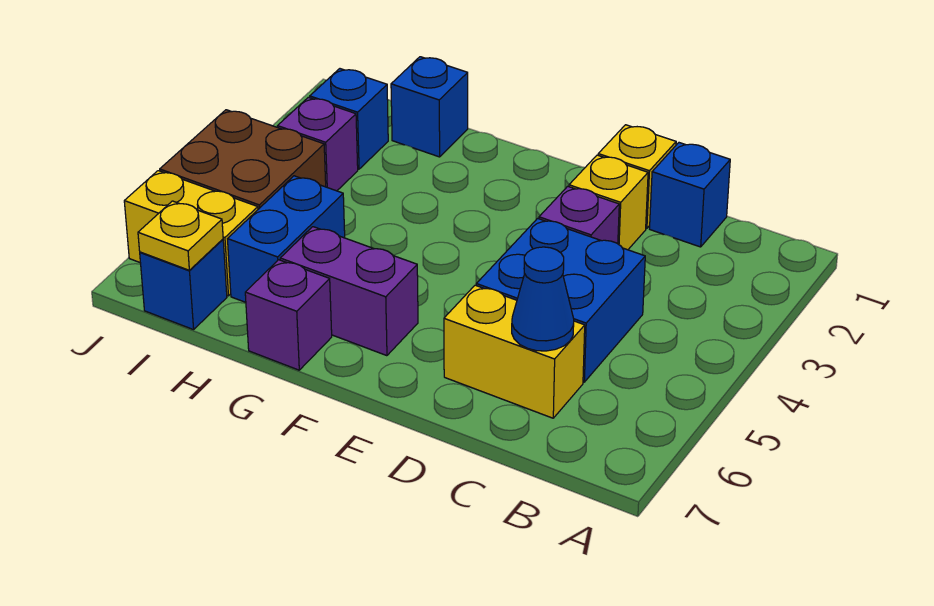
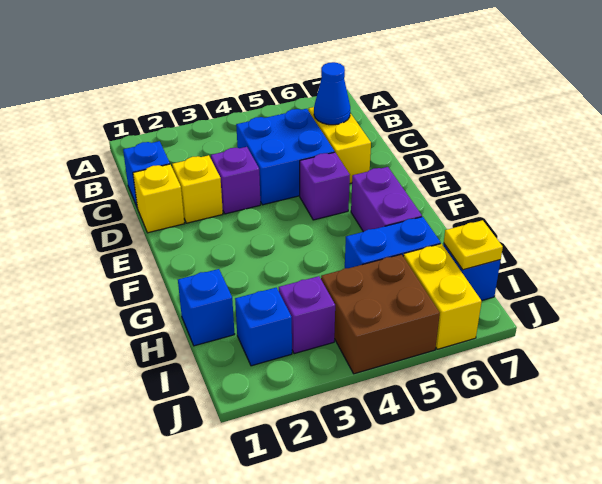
purple brick G7 level 1 -> purple brick E5 level 1

